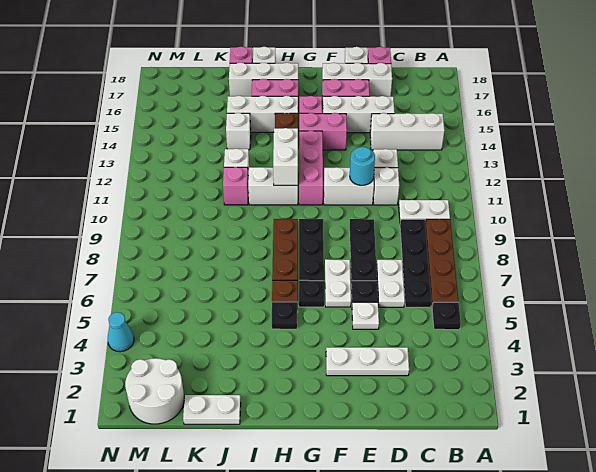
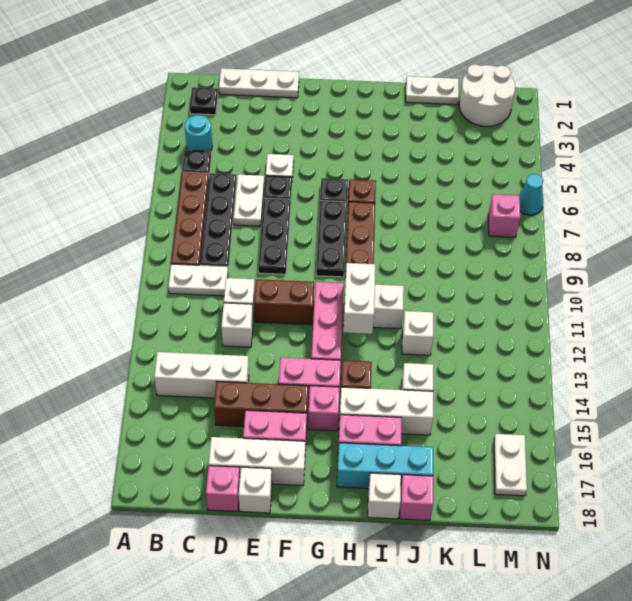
white plate D3:F3 level 1 -> white plate C1:E1 level 1
white brick D15:F15 level 1 -> brown brick D15:F15 level 1
white brick E11:F11 level 1 -> brown brick E11:F11 level 1
cyan round brick E11 level 2 -> cyan round brick B4 level 1
white plate F6:F7 level 1 -> white plate M16:M17 level 1
black plate H5 level 1 -> black plate B2 level 1
white brick H17:J17 level 1 -> cyan brick H17:J17 level 1
pink brick J11 level 1 -> pink brick M7 level 1
cyan cone N4 level 1 -> cyan cone N6 level 1

